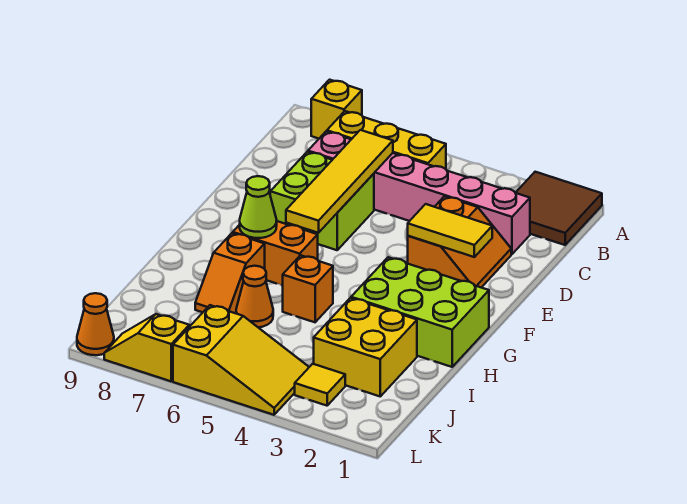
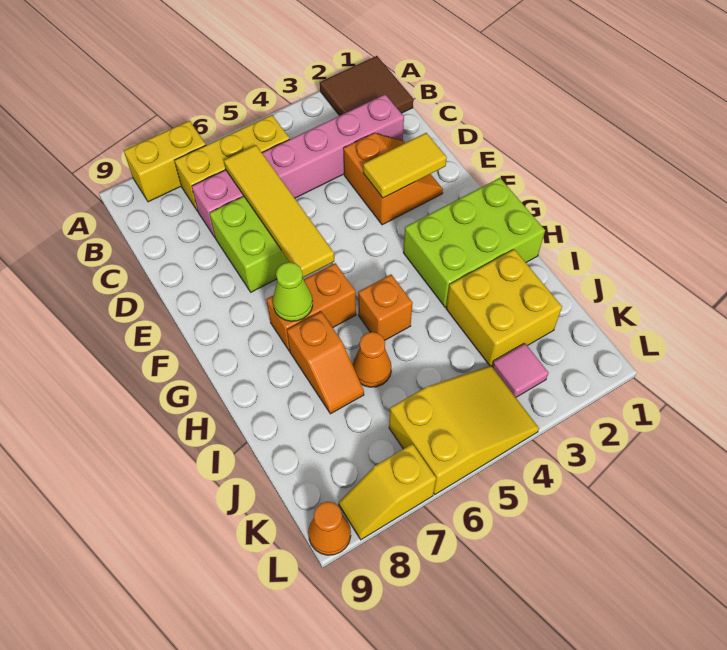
yellow brick A8 level 1 -> yellow brick A7:A8 level 1
yellow tile K3 level 1 -> pink tile K3 level 1

